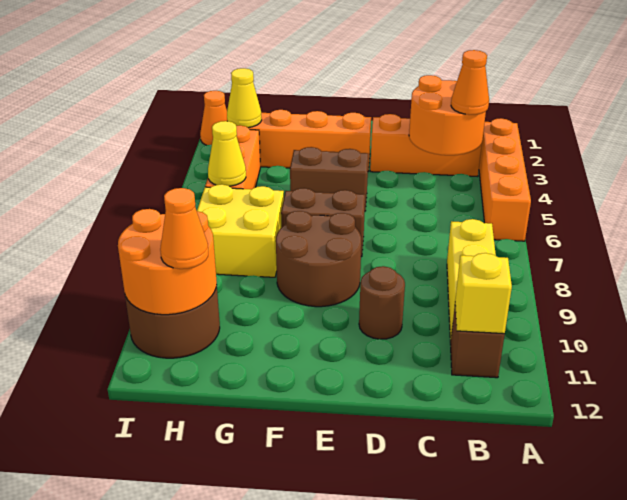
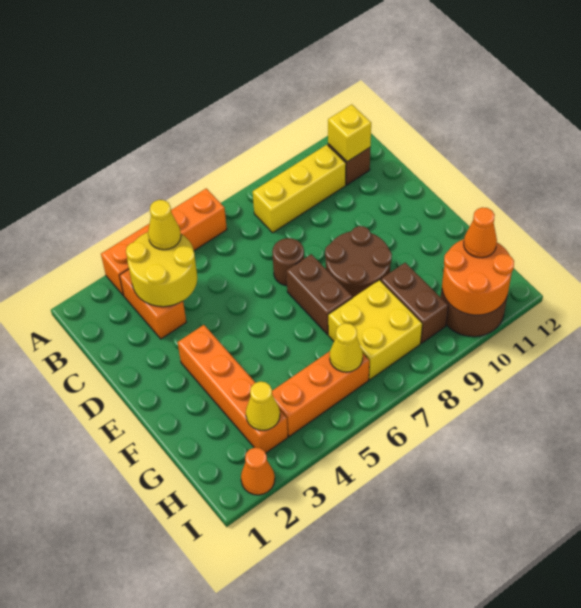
orange brick B3:D3 level 1 -> orange brick B3:C3 level 1
orange round brick B3:C4 level 2 -> yellow round brick B3:C4 level 2
orange cone B4 level 3 -> yellow cone B4 level 3
brown round brick D10 level 1 -> brown round brick D7 level 1
brown brick E5:F5 level 1 -> brown brick G9:H9 level 1

